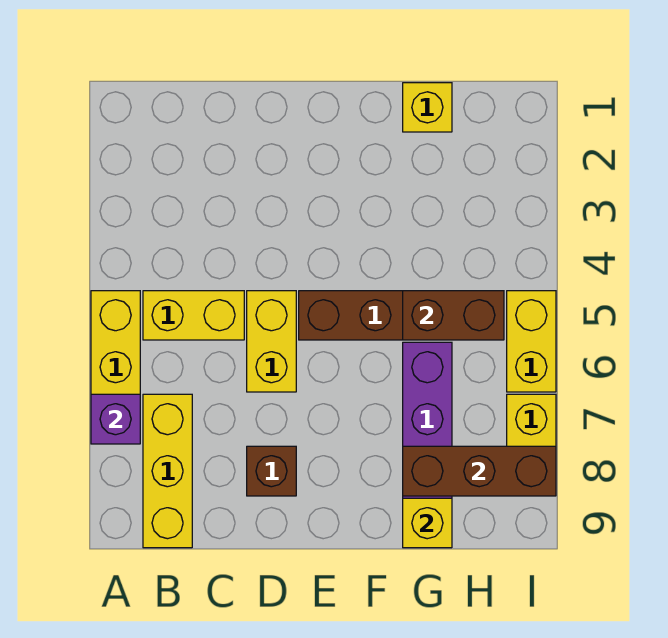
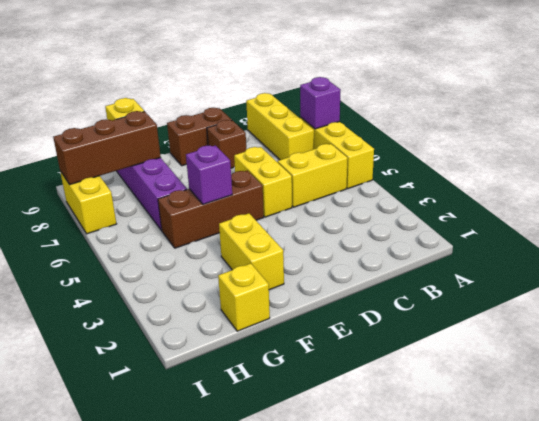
none -> purple brick F5 level 2
brown brick G5:H5 level 2 -> brown brick D9:E9 level 1
yellow brick I5:I6 level 1 -> yellow brick F2:F3 level 1

